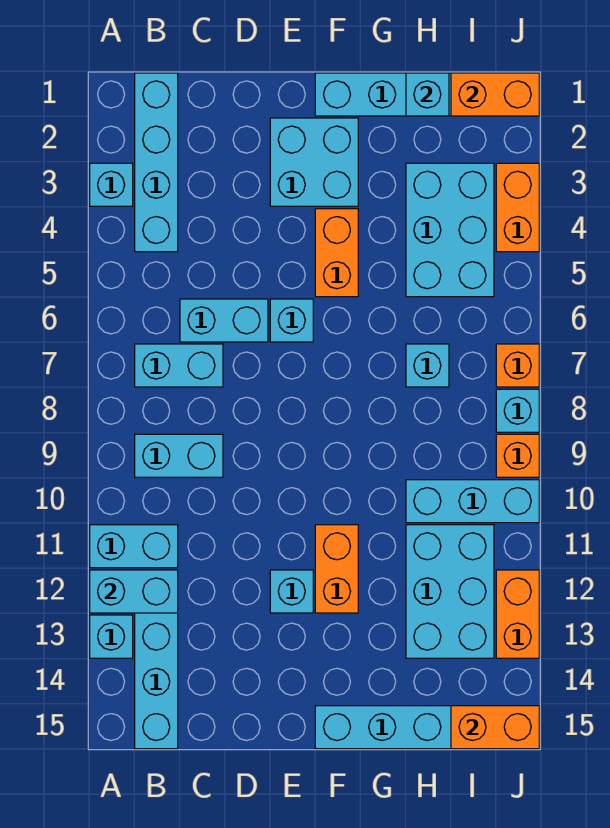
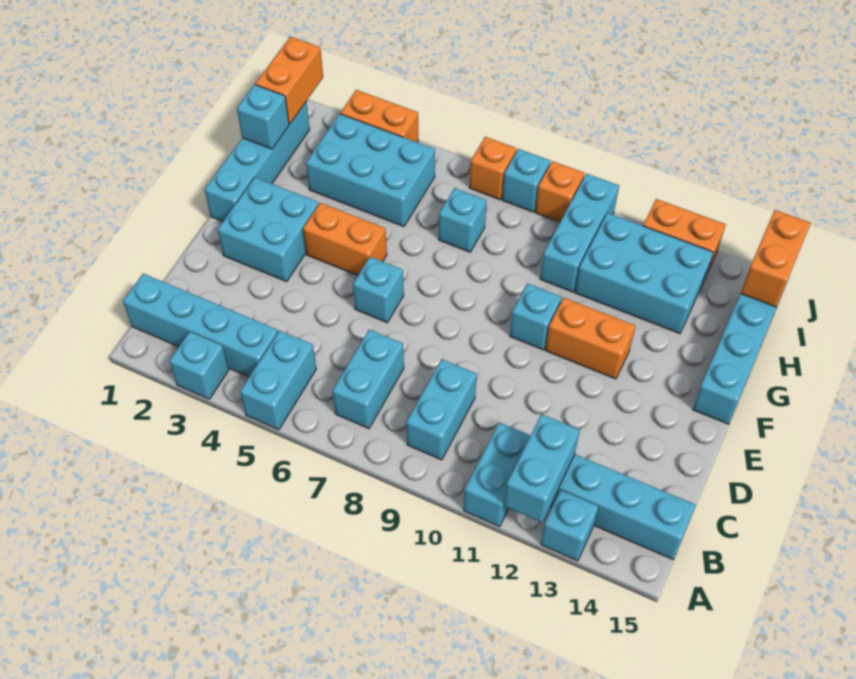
cyan brick C6:D6 level 1 -> cyan brick A5:B5 level 1
cyan brick E12 level 1 -> cyan brick F10 level 1

